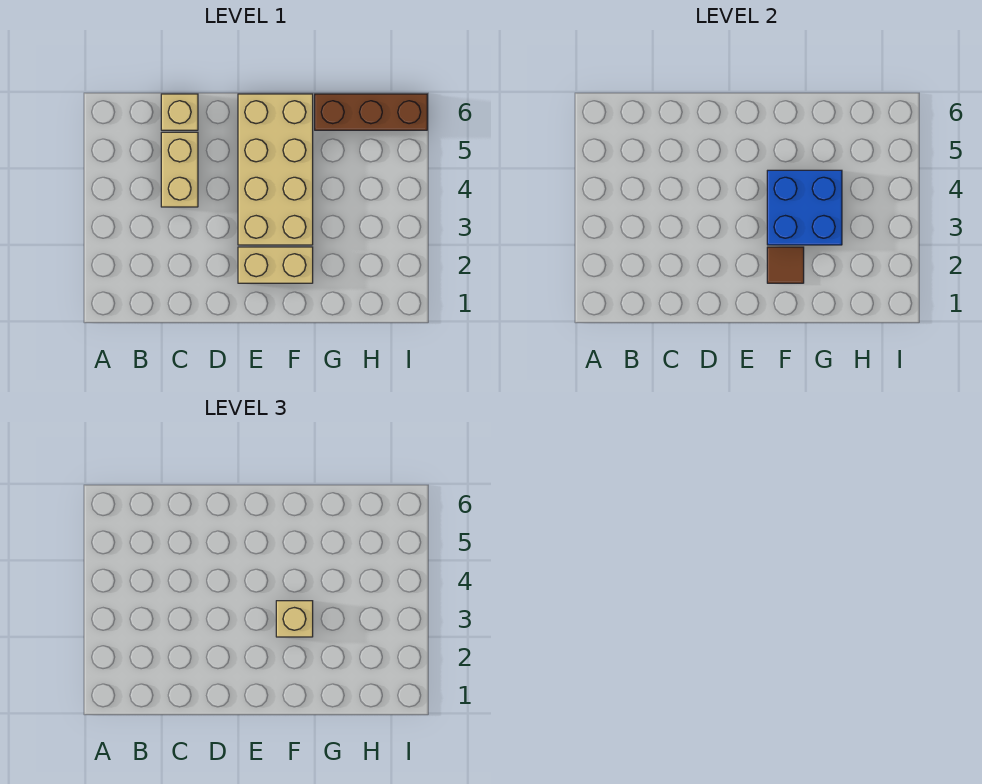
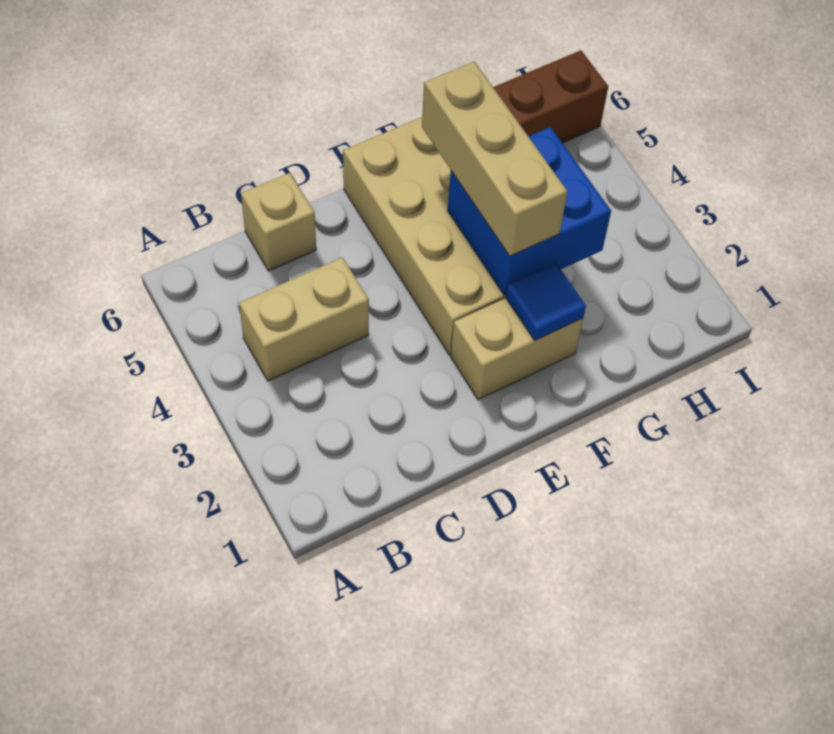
tan brick C4:C5 level 1 -> tan brick B4:C4 level 1
brown tile F2 level 2 -> blue tile F2 level 2
tan brick F3 level 3 -> tan brick F3:F5 level 3

